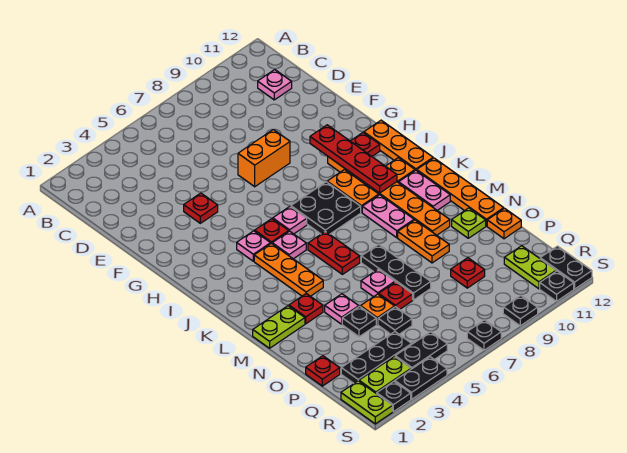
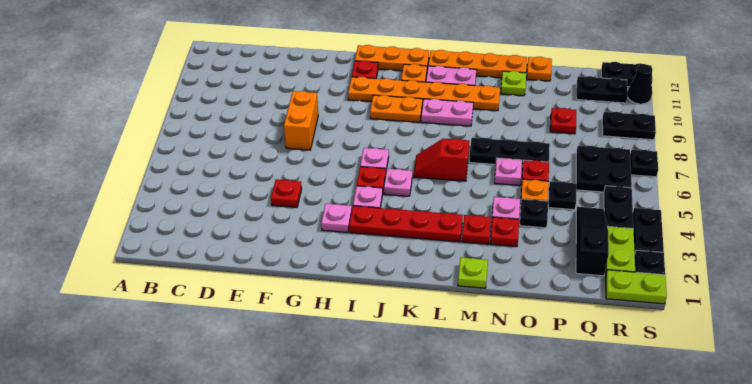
pink plate C11 level 1 -> pink plate H3 level 1
red plate G10:J10 level 2 -> red plate I3:L3 level 1
black plate I7:J8 level 1 -> black plate Q6:R7 level 1
orange plate J4:L4 level 1 -> none
red plate K6:L6 level 1 -> red slope K6:L6 level 1 top L
lime plate M1:M2 level 1 -> lime plate M1 level 1
orange plate M9:N9 level 1 -> none
red plate P1 level 1 -> red plate N3 level 1
black plate Q2:Q4 level 1 -> black slope Q2:Q4 level 1 top 2
lime plate Q11:R11 level 1 -> black plate Q11:R11 level 1
black plate S9 level 1 -> black plate R9:S9 level 1
black plate S11 level 1 -> black cone S11 level 1

